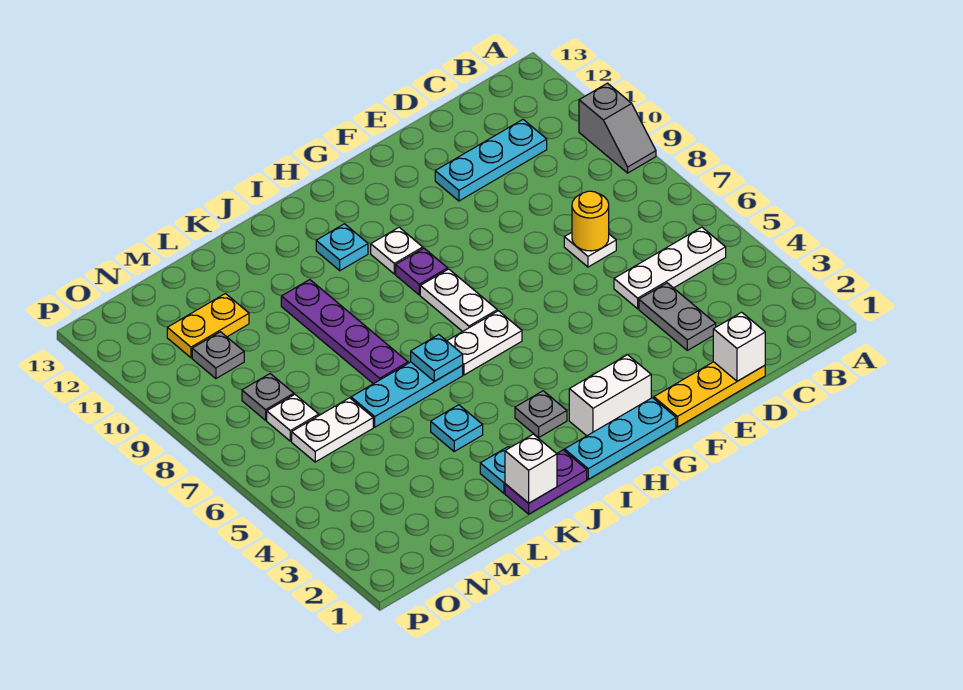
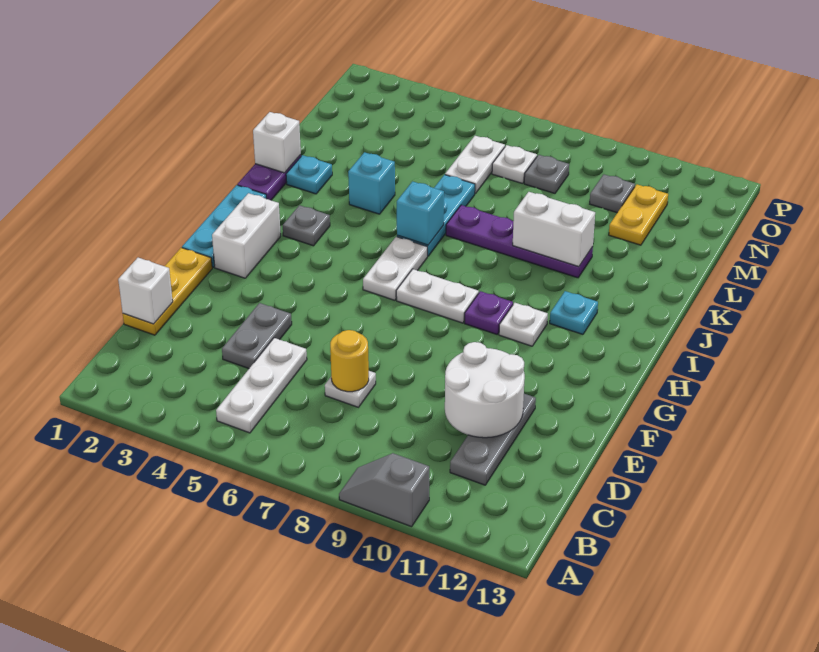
cyan plate C11:E11 level 1 -> grey plate C11:E11 level 1
grey plate D3:D4 level 1 -> grey plate D4:E4 level 1
none -> white round brick D10:E11 level 2
cyan plate J6 level 2 -> cyan brick J6 level 2
cyan plate K4 level 1 -> cyan brick K4 level 1
none -> white brick K9:K10 level 2

